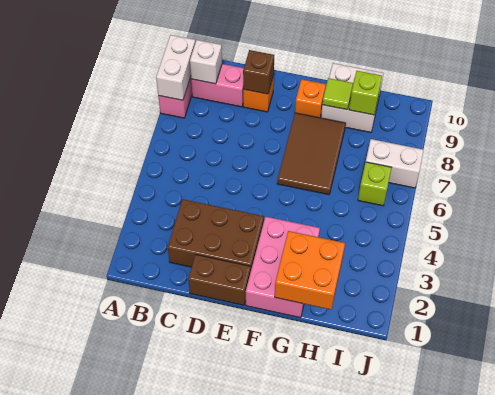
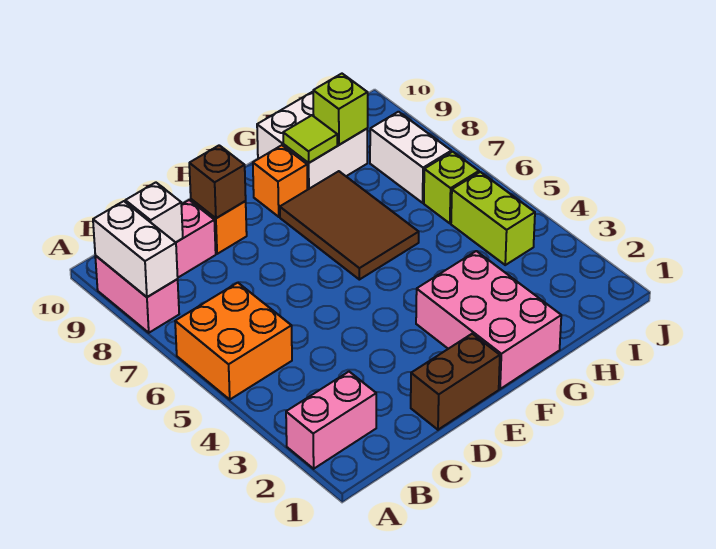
none -> pink brick A2:B2 level 1
brown brick C2:E3 level 1 -> none
orange brick G1:H2 level 2 -> orange brick A5:B6 level 1
none -> lime brick I4:I5 level 1
white brick I7:J7 level 1 -> white brick I7:I8 level 1

